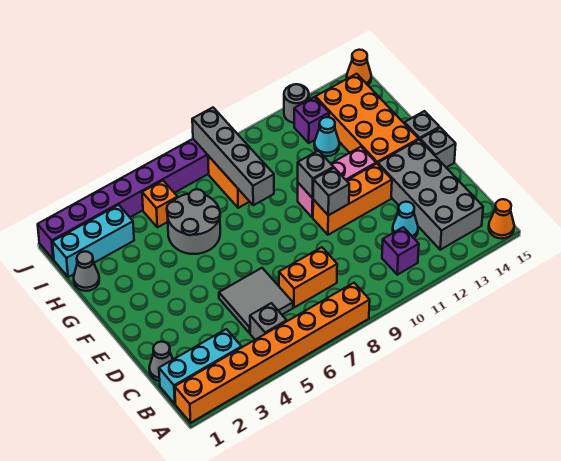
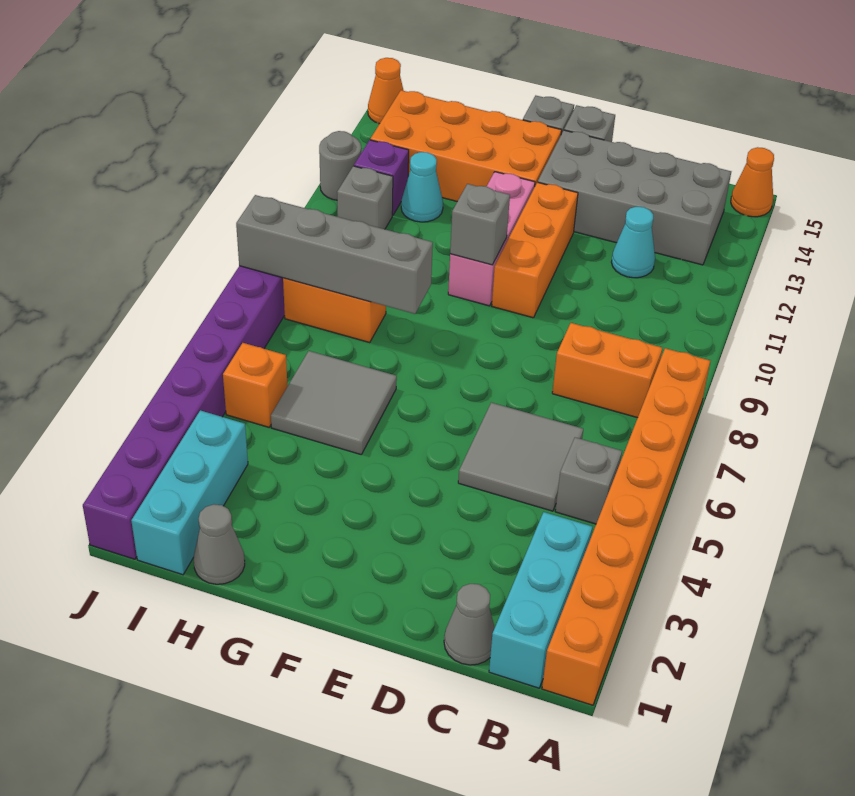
purple brick B11 level 1 -> none
orange brick C7:C8 level 1 -> orange brick B8:C8 level 1
grey brick E10 level 2 -> grey brick I11 level 1
grey round brick G5:H6 level 1 -> grey tile G5:H6 level 1

